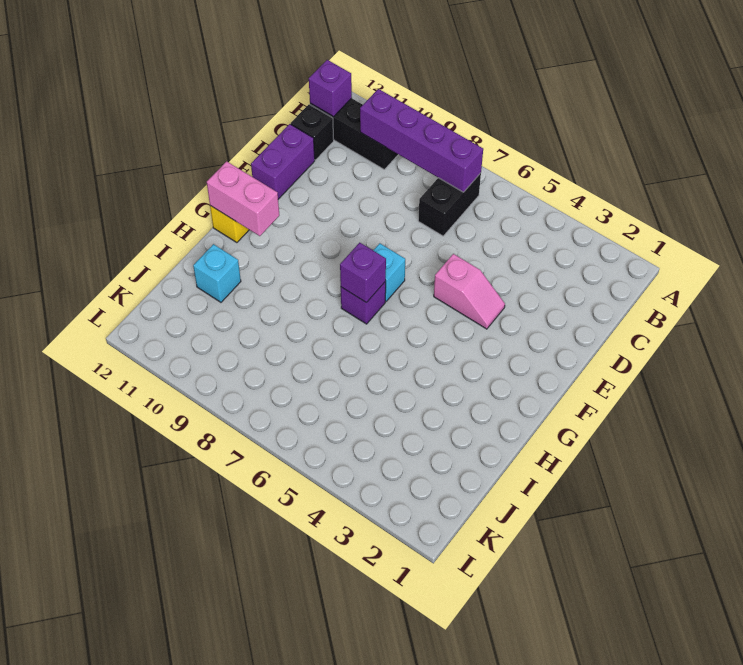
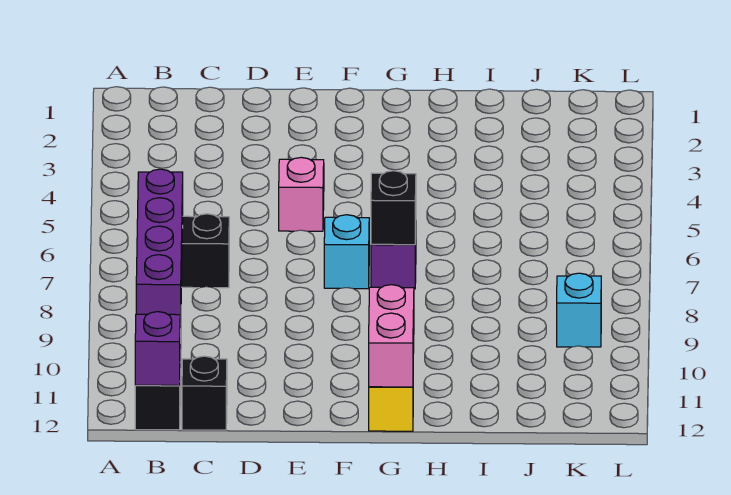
purple brick D12:E12 level 1 -> none
purple brick G7 level 2 -> black brick G7 level 2
cyan brick I11 level 1 -> cyan brick K9 level 1

